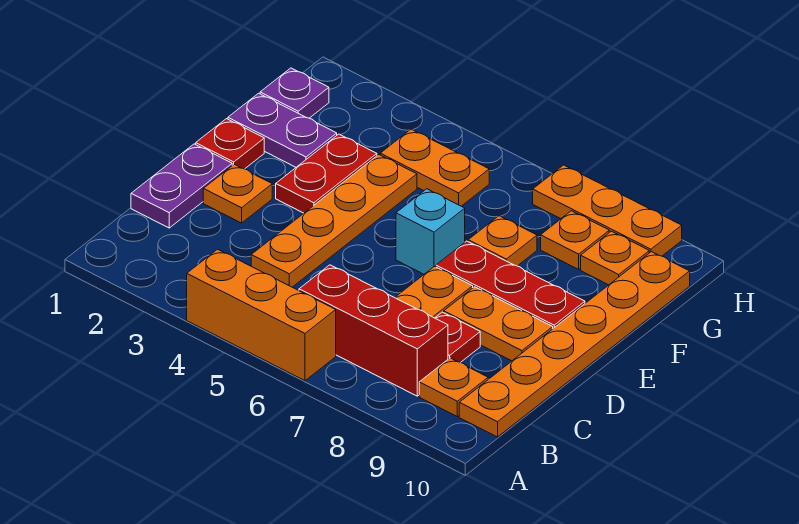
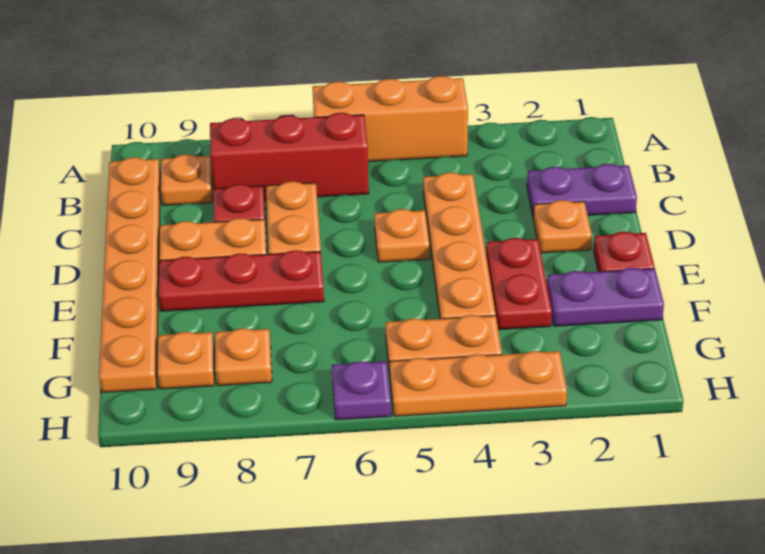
purple plate C1:D1 level 1 -> purple plate C1:C2 level 1
cyan brick E6 level 1 -> none
orange plate F7 level 1 -> orange plate D5 level 1
purple plate G1 level 1 -> purple plate H6 level 1
orange plate H7:H9 level 1 -> orange plate H3:H5 level 1

